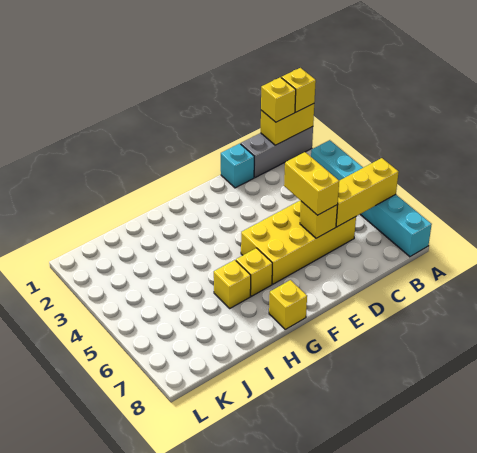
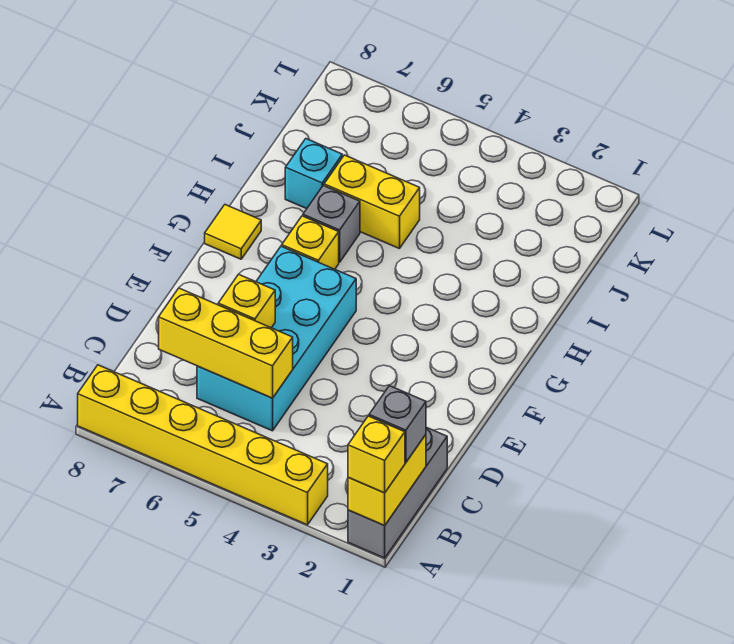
cyan brick A3:A8 level 1 -> yellow brick A3:A8 level 1
yellow brick A6:C6 level 2 -> yellow brick C5:C7 level 2
yellow brick B1 level 3 -> grey brick B1 level 3
yellow brick C5:F6 level 1 -> cyan brick C5:F6 level 1
cyan brick D1 level 1 -> cyan brick I7 level 1
yellow brick D5:D6 level 3 -> yellow brick I5:I6 level 1
yellow brick G8 level 1 -> yellow tile G8 level 1
yellow brick H6 level 1 -> grey brick H6 level 1

